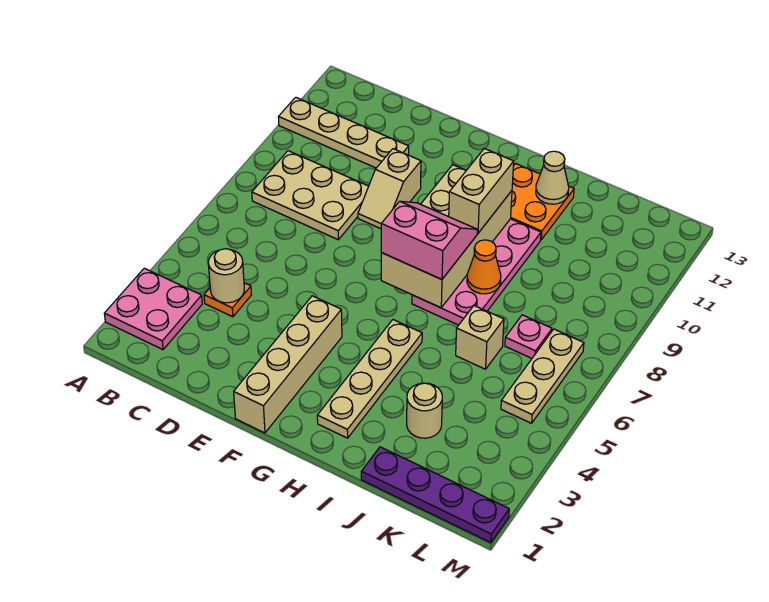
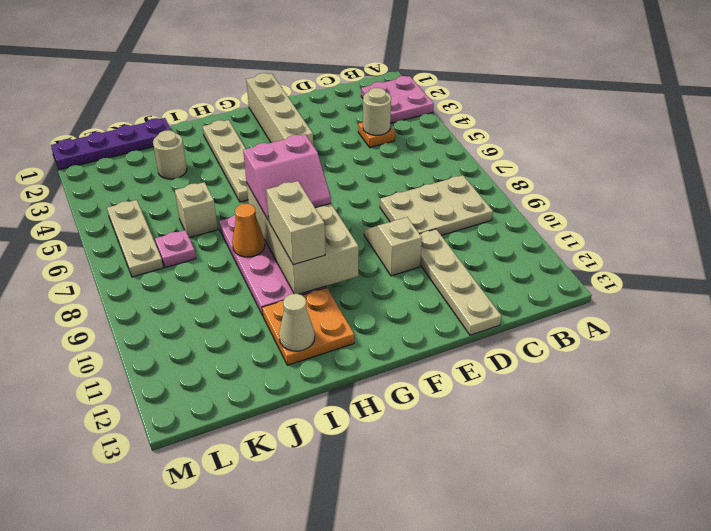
tan plate A11:D11 level 1 -> tan plate D10:D13 level 1

